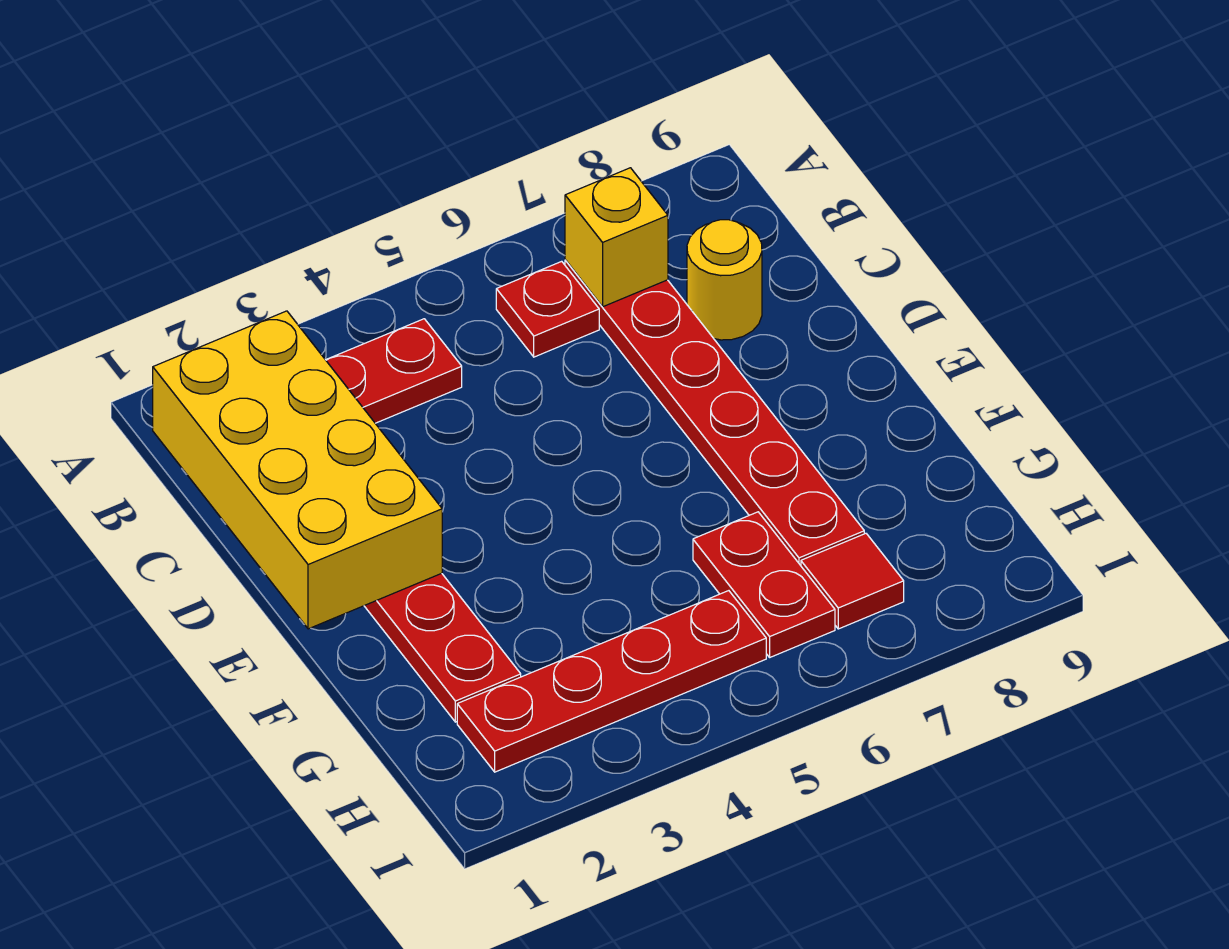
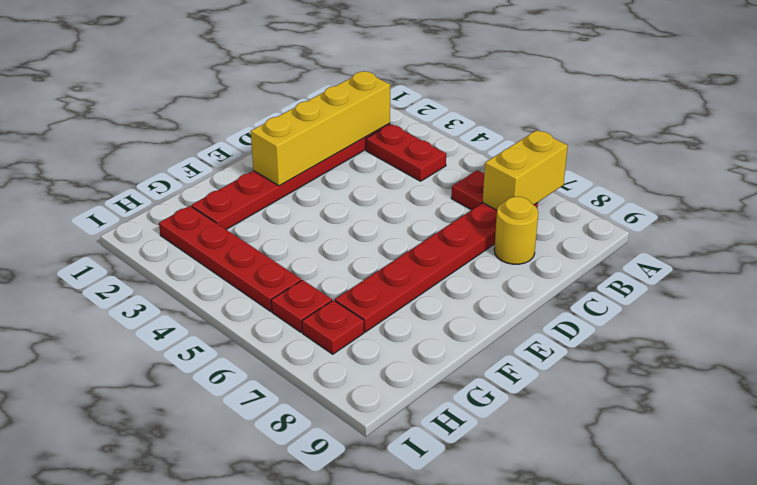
yellow brick B1:E2 level 2 -> yellow brick B2:E2 level 2
yellow brick B7 level 2 -> yellow brick A7:B7 level 2
red plate G6:H6 level 1 -> red plate H6 level 1
red tile H7 level 1 -> red plate H7 level 1

